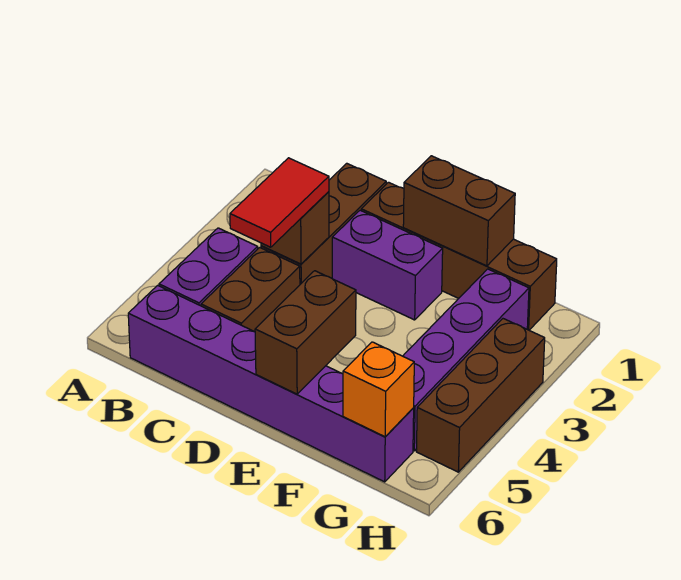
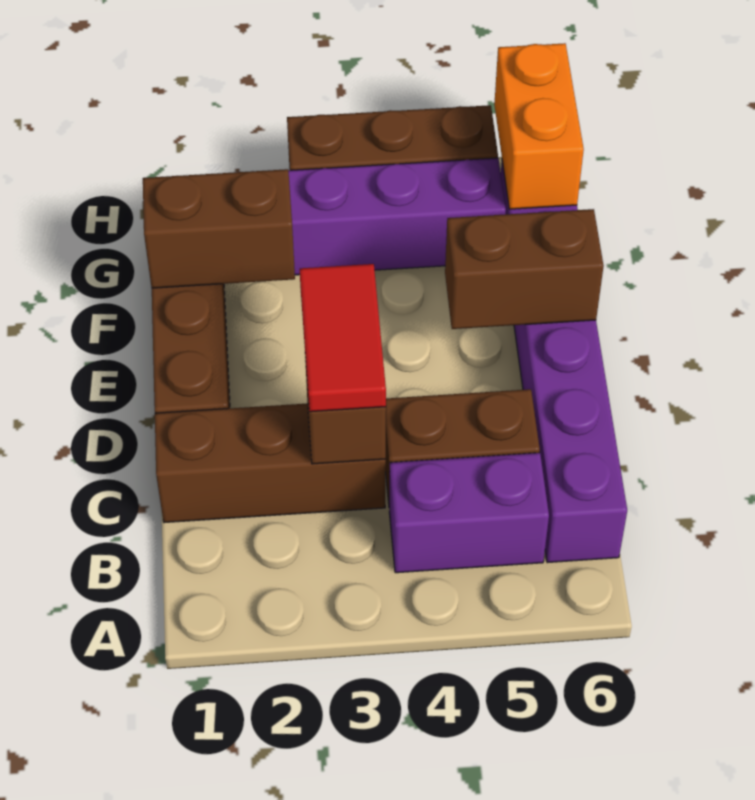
red tile C3:C4 level 3 -> red tile C3:D3 level 3
purple brick D2:E2 level 1 -> none
brown brick E1:F1 level 2 -> brown brick F1:F2 level 2
orange brick G6 level 2 -> orange brick G6:H6 level 2

